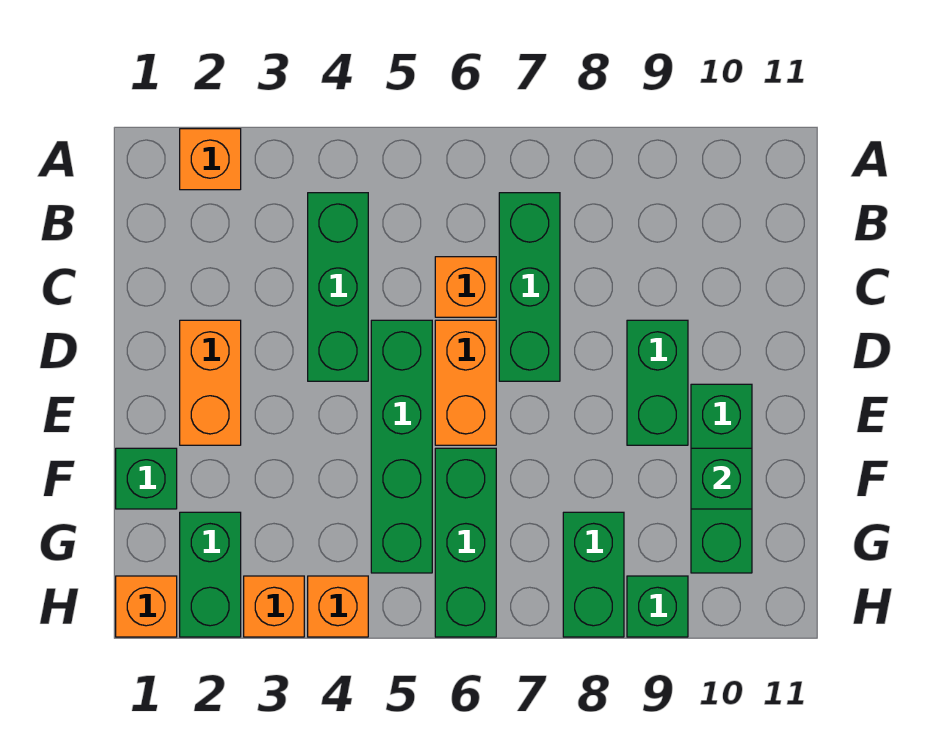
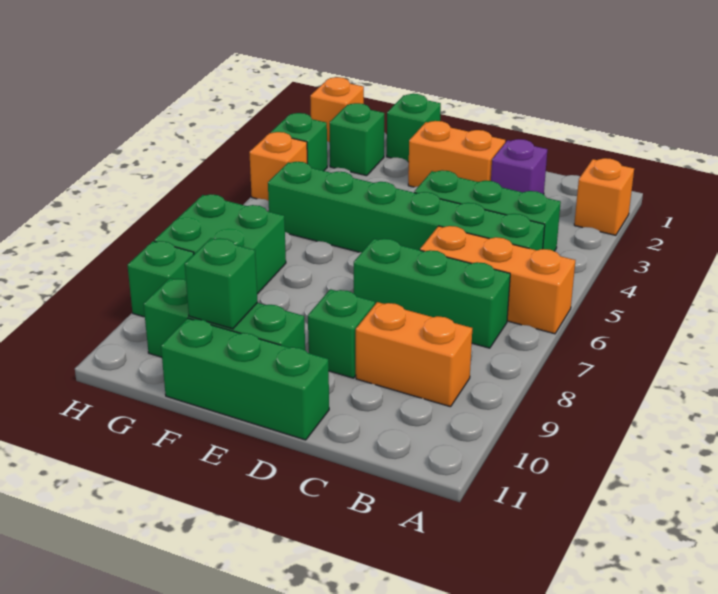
none -> purple brick C2 level 1
orange brick C6 level 1 -> orange brick A6:C6 level 1
green brick D5:G5 level 1 -> green brick B5:G5 level 1
orange brick D6:E6 level 1 -> orange brick B9:C9 level 1
green brick D9:E9 level 1 -> green brick D9 level 1
green brick F6:H6 level 1 -> green brick D11:F11 level 1
green brick G2:H2 level 1 -> green brick G2 level 1
green brick G8:H8 level 1 -> green brick G7:H8 level 1
orange brick H3 level 1 -> green brick H3 level 1

